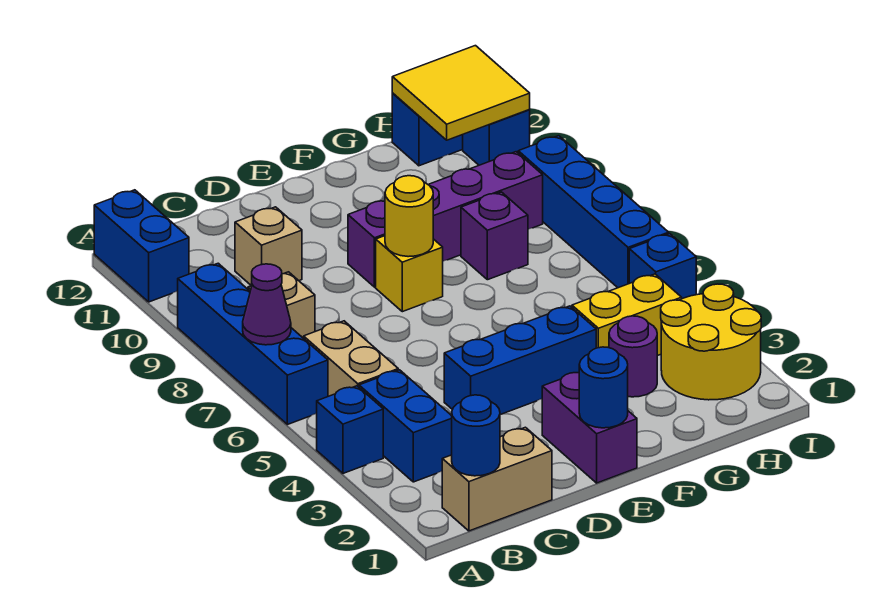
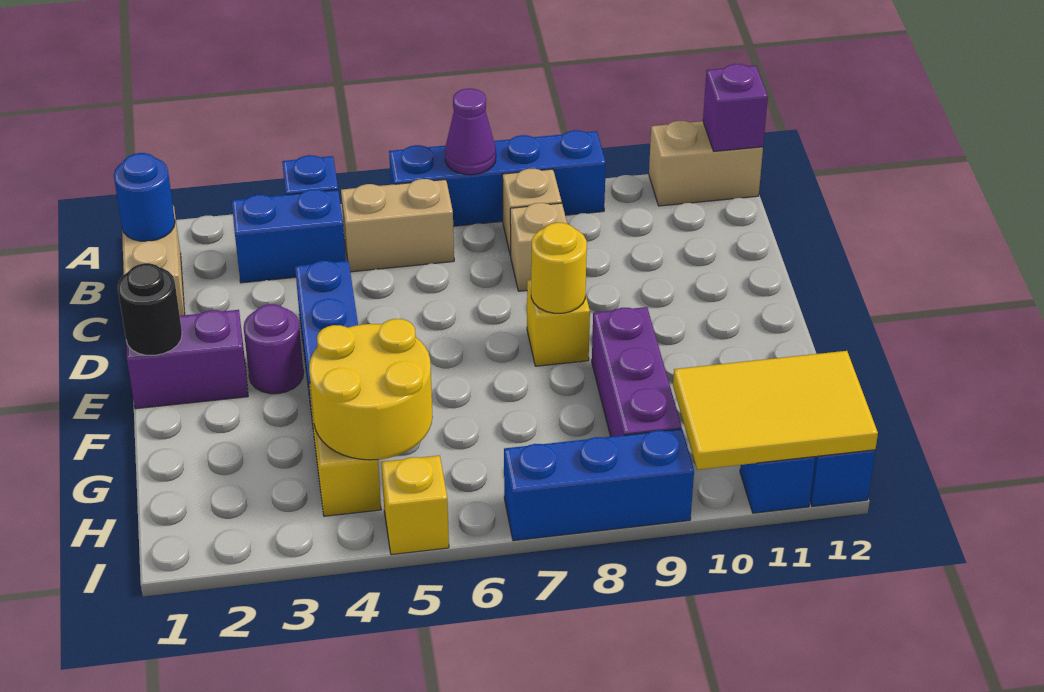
blue brick A11:A12 level 1 -> tan brick A11:A12 level 1
tan brick C10 level 1 -> tan brick C8 level 1
blue round brick E1 level 2 -> black round brick E1 level 2
purple brick E9:H9 level 1 -> purple brick F9:H9 level 1
purple round brick G3 level 1 -> purple round brick E3 level 1
purple brick G8 level 1 -> purple brick A12 level 2
yellow round brick H2:I3 level 1 -> yellow round brick G4:H5 level 2
yellow tile H11:I12 level 2 -> yellow tile H10:I12 level 2
blue brick I5 level 1 -> yellow brick I5 level 1
blue brick I6:I9 level 1 -> blue brick I7:I9 level 1

